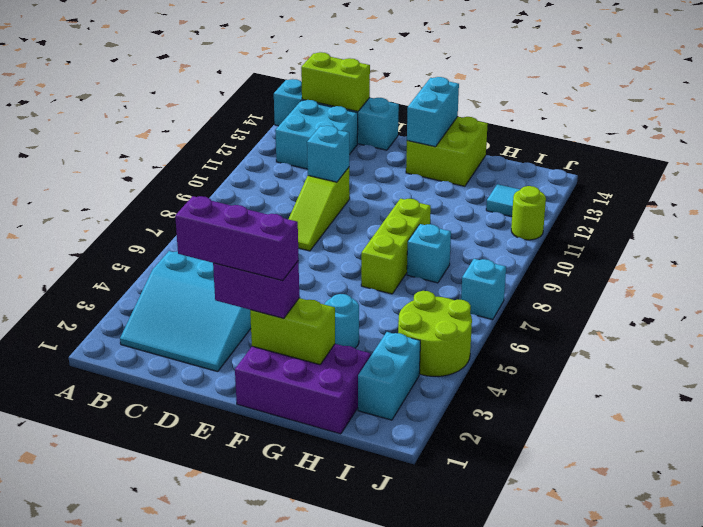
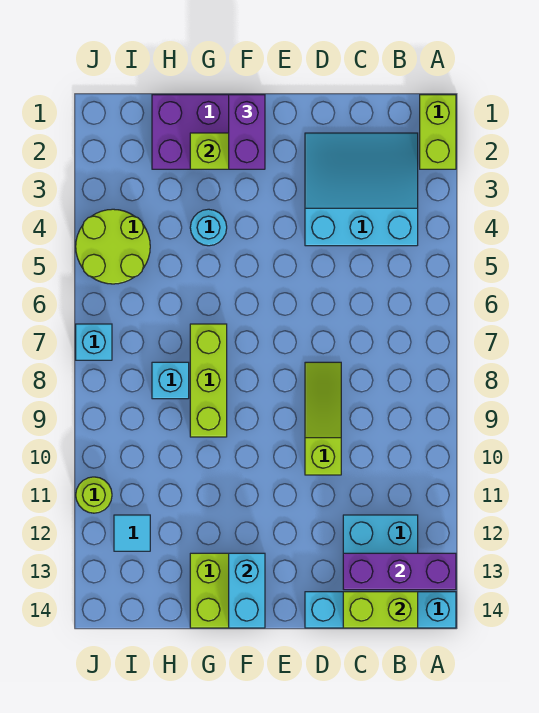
none -> lime brick A1:A2 level 1
purple brick D2:F2 level 4 -> purple brick A13:C13 level 2
cyan brick D10 level 2 -> none
purple brick E2:F2 level 3 -> purple brick F1:F2 level 3
cyan brick I2:I3 level 1 -> none

